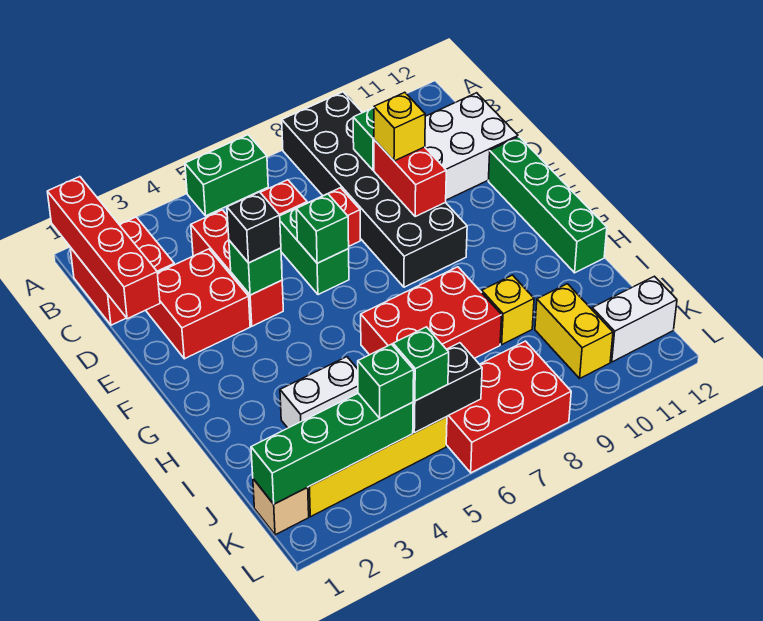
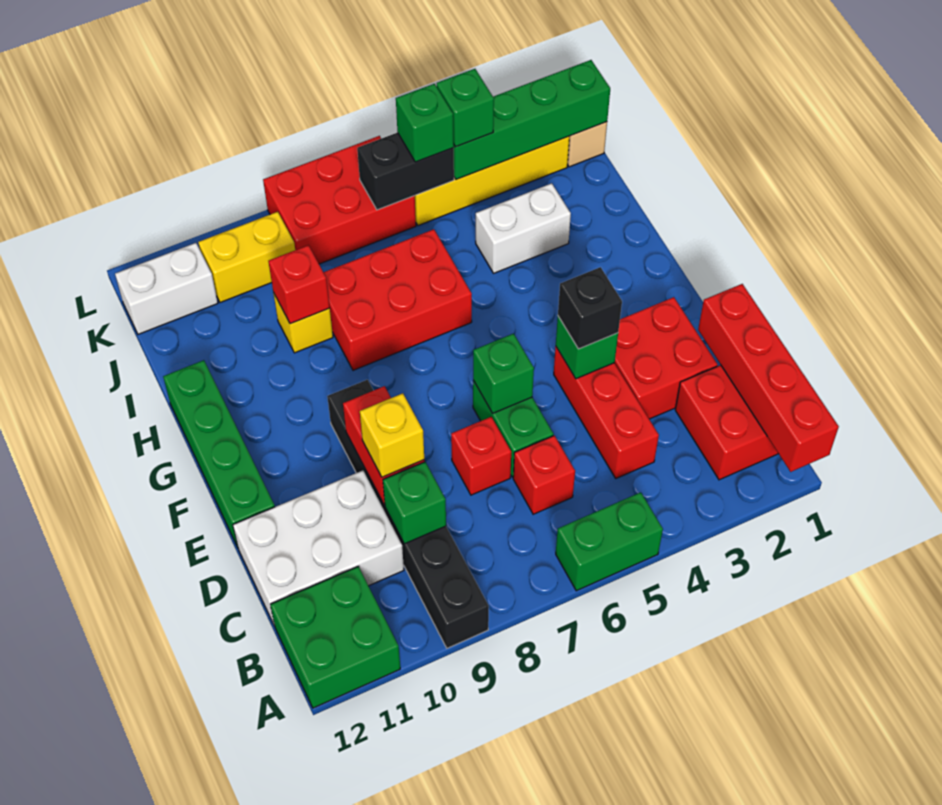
black brick A8:F9 level 1 -> black brick A9:F9 level 1
none -> green brick A11:B12 level 1
none -> red brick I9 level 2
yellow brick J10:K10 level 1 -> yellow brick K9:K10 level 1

